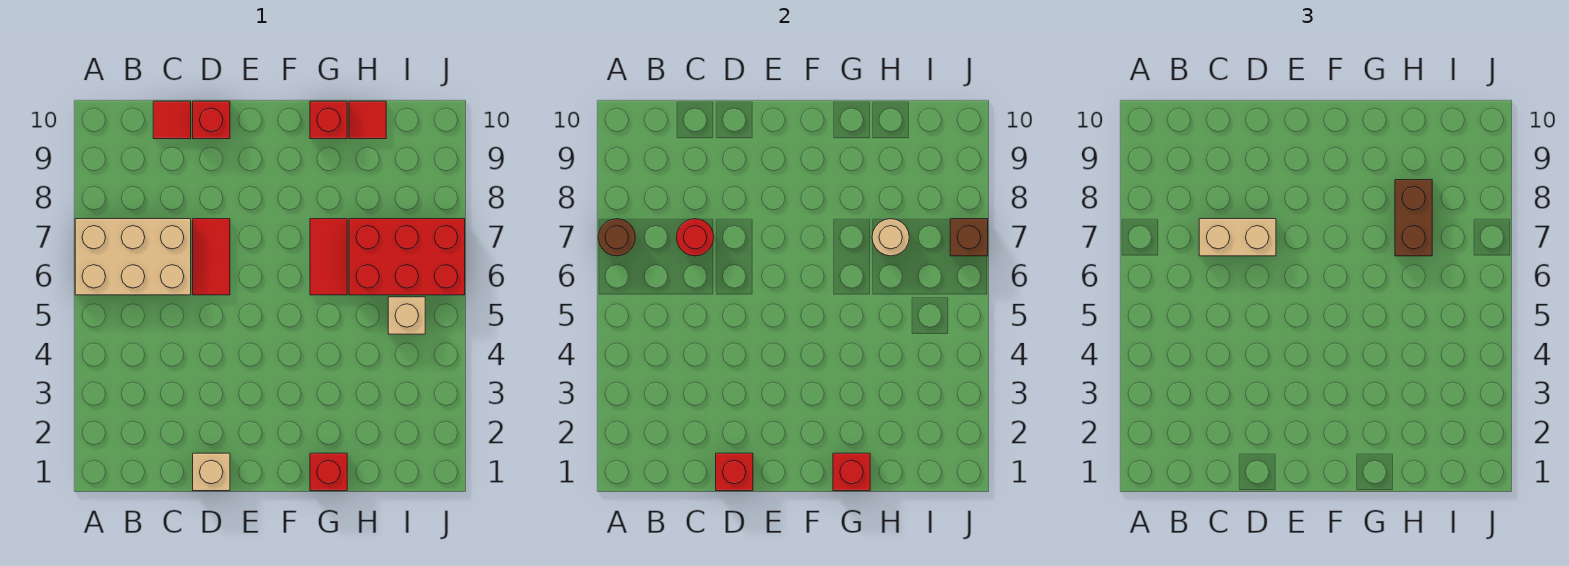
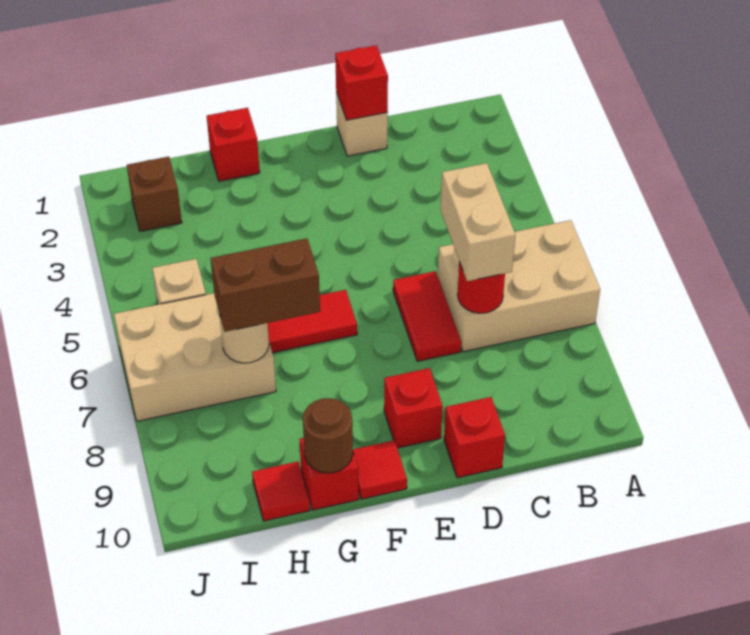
brown round brick A7 level 2 -> brown round brick G10 level 2
tan brick C7:D7 level 3 -> tan brick C6:C7 level 3
red tile C10 level 1 -> red tile F10 level 1
red brick G1 level 2 -> red brick E9 level 1
red tile G6:G7 level 1 -> red tile F6:G6 level 1
red brick H6:J7 level 1 -> tan brick H6:J7 level 1
brown brick H7:H8 level 3 -> brown brick G7:H7 level 3
brown brick J7 level 2 -> brown brick I2 level 1

